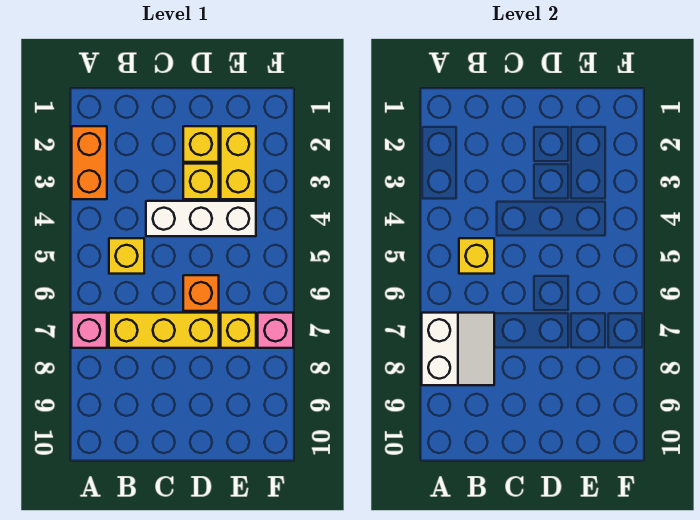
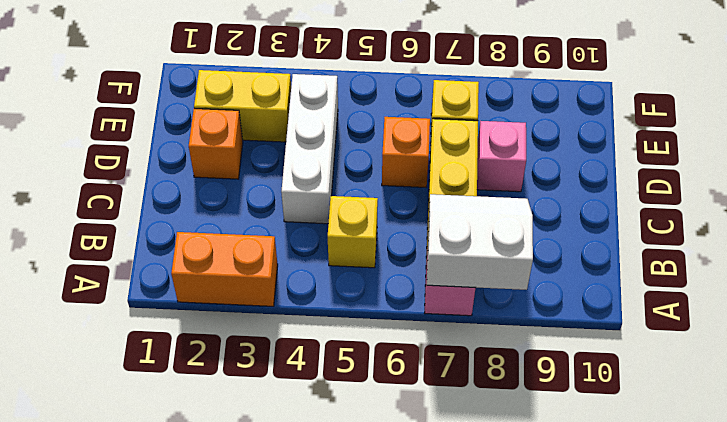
yellow brick B5 level 2 -> none
yellow brick D2 level 1 -> orange brick D2 level 1
yellow brick D3 level 1 -> none
pink brick F7 level 1 -> pink brick D8 level 1

